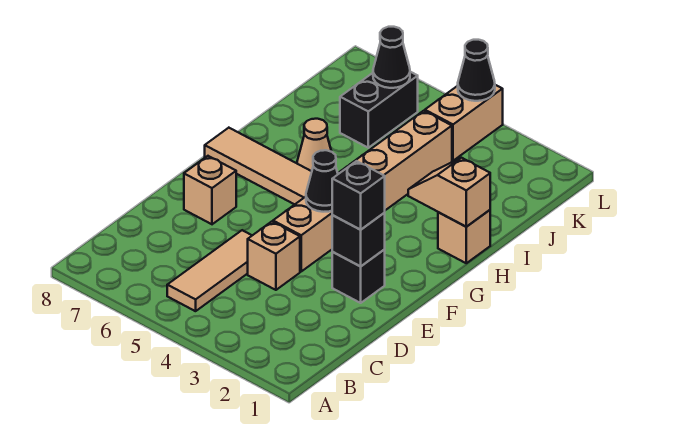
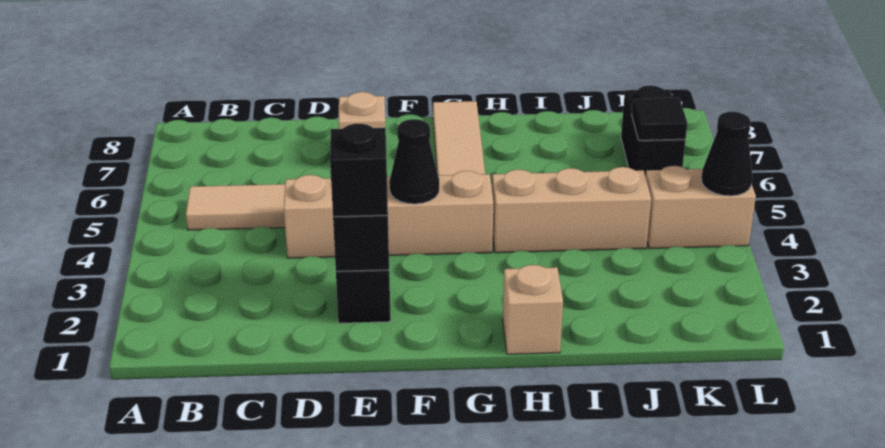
tan slope H1:H2 level 2 top 1 -> none
tan cone H6 level 1 -> none
black brick J6:K6 level 1 -> black brick K6:K7 level 1
black cone K6 level 2 -> black tile K6 level 2

